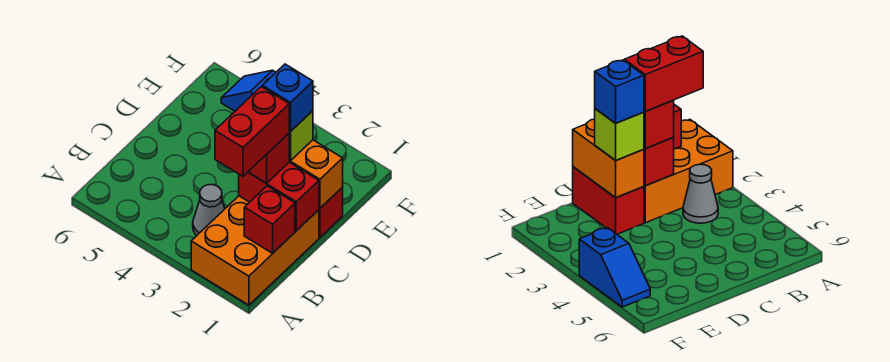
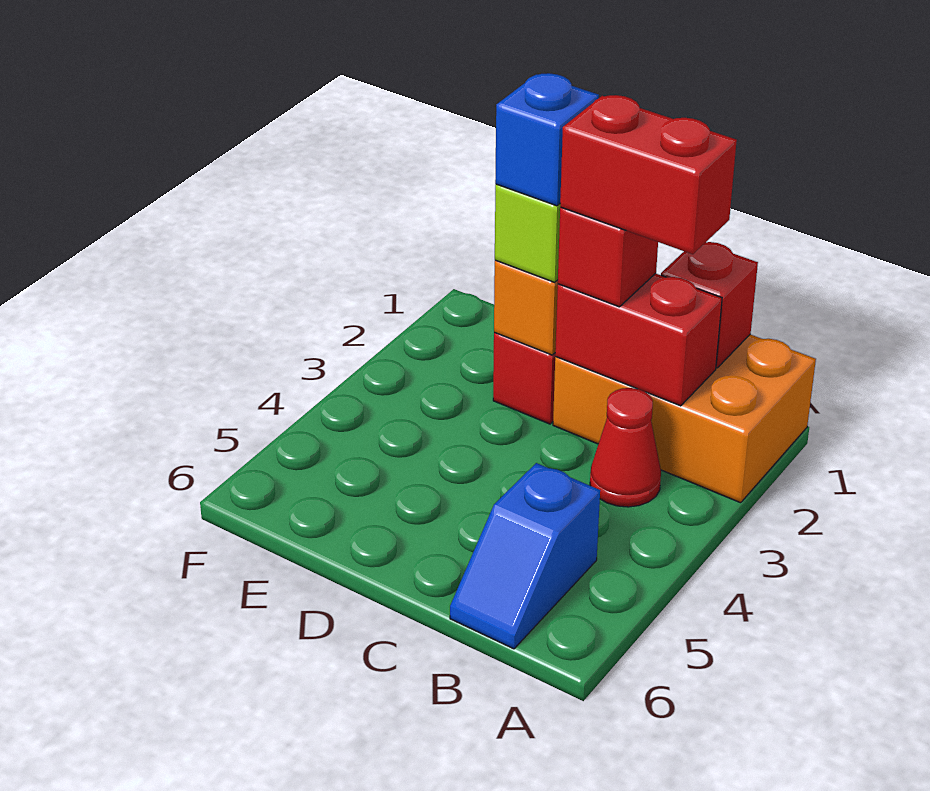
grey cone B3 level 1 -> red cone B3 level 1
red brick C1:C2 level 2 -> red brick B2:C2 level 2
blue slope F4:F5 level 1 top 4 -> blue slope B5:B6 level 1 top 5

